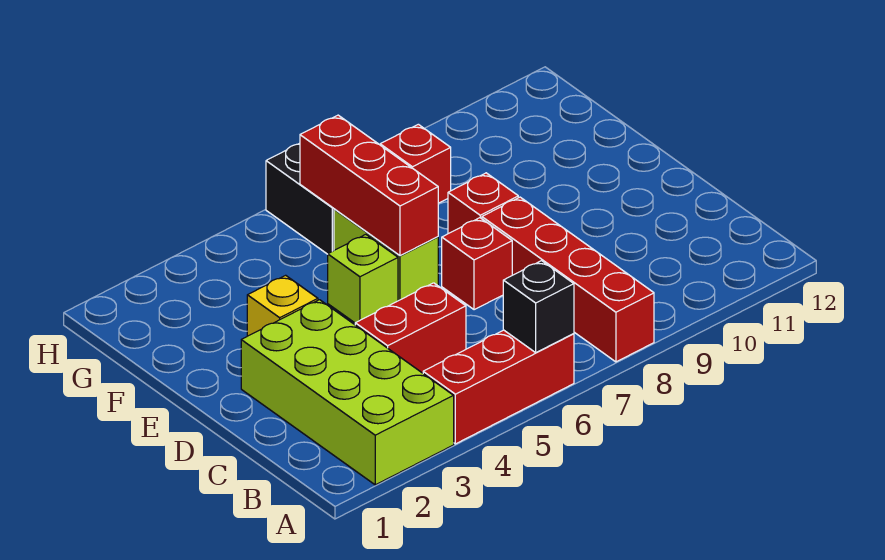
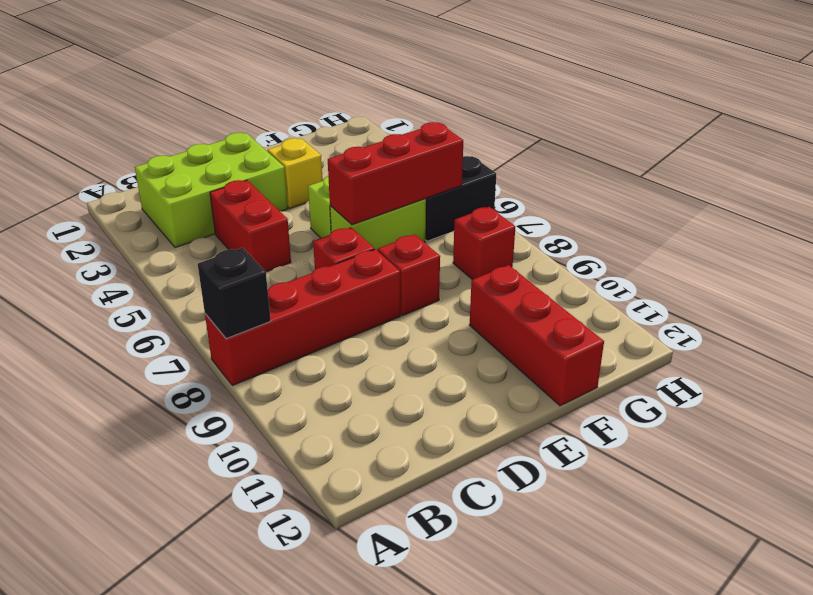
lime brick A2:D3 level 1 -> lime brick B2:D3 level 1
red brick A4:A6 level 1 -> red brick F10:F12 level 1
black brick A6 level 2 -> black brick A8 level 2

